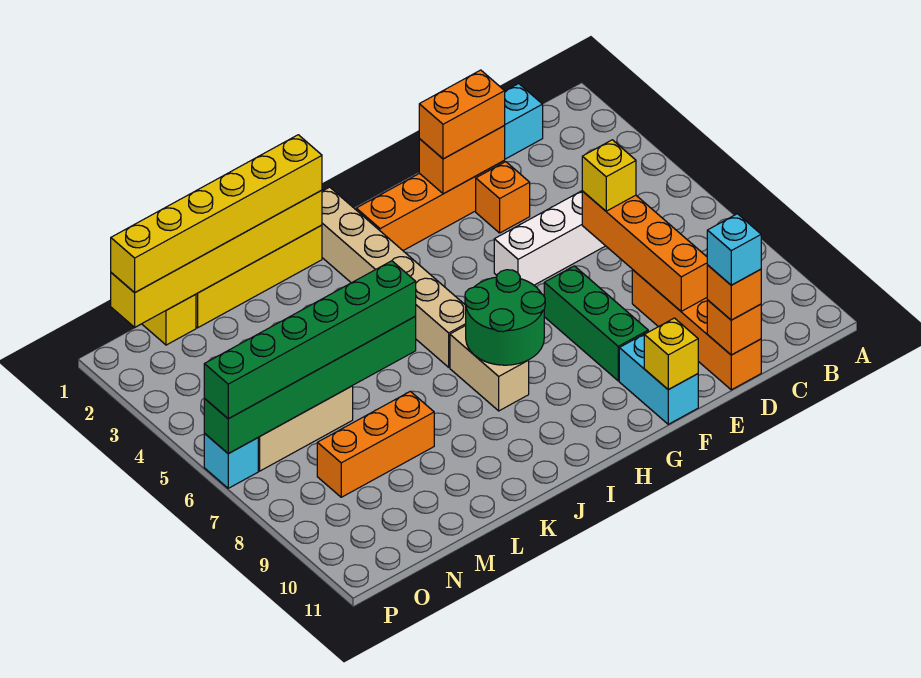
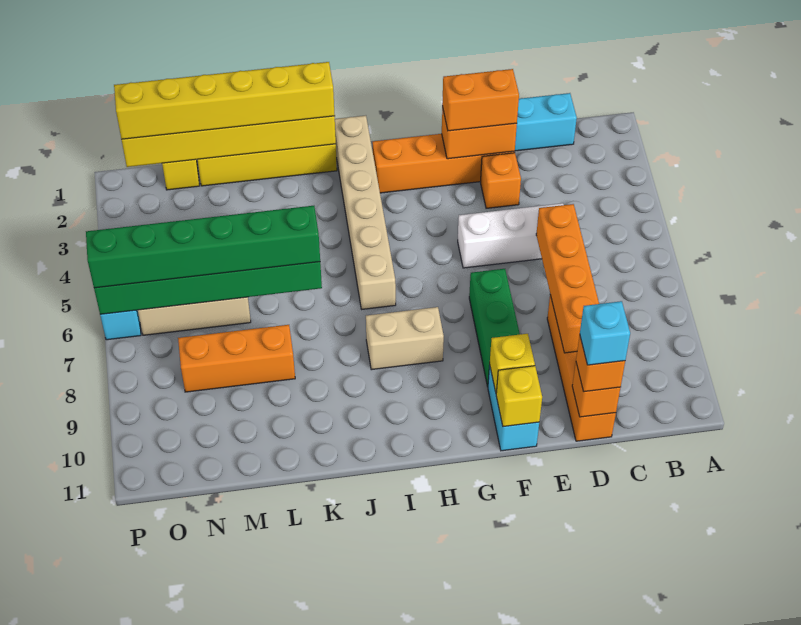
yellow brick D6 level 3 -> yellow brick F10 level 2
green round brick H7:I8 level 2 -> none
tan brick I7:I8 level 1 -> tan brick H8:I8 level 1

